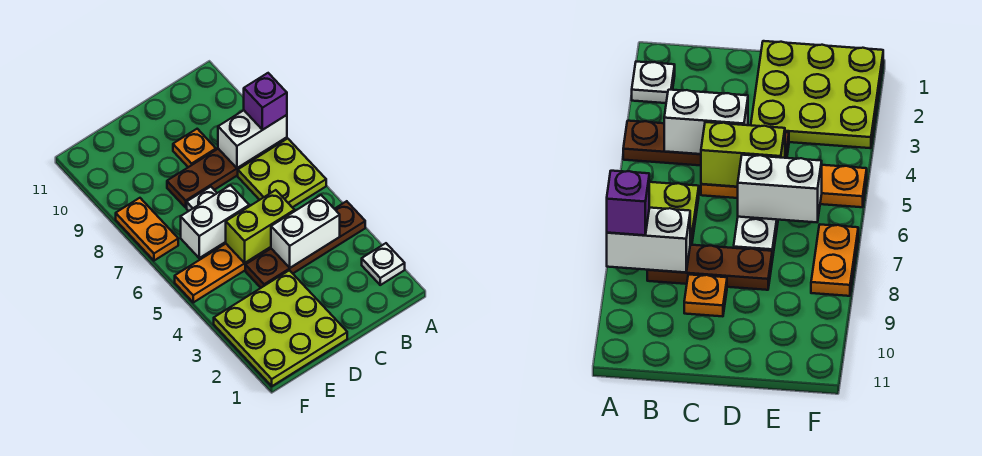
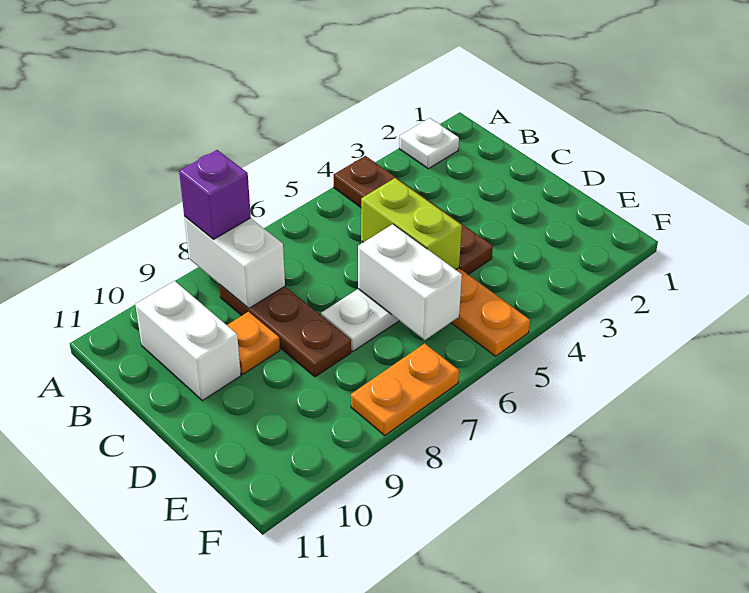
lime plate A6:B7 level 1 -> none
white brick B4:C4 level 2 -> white brick B10:C10 level 1
lime plate D1:F3 level 1 -> none

